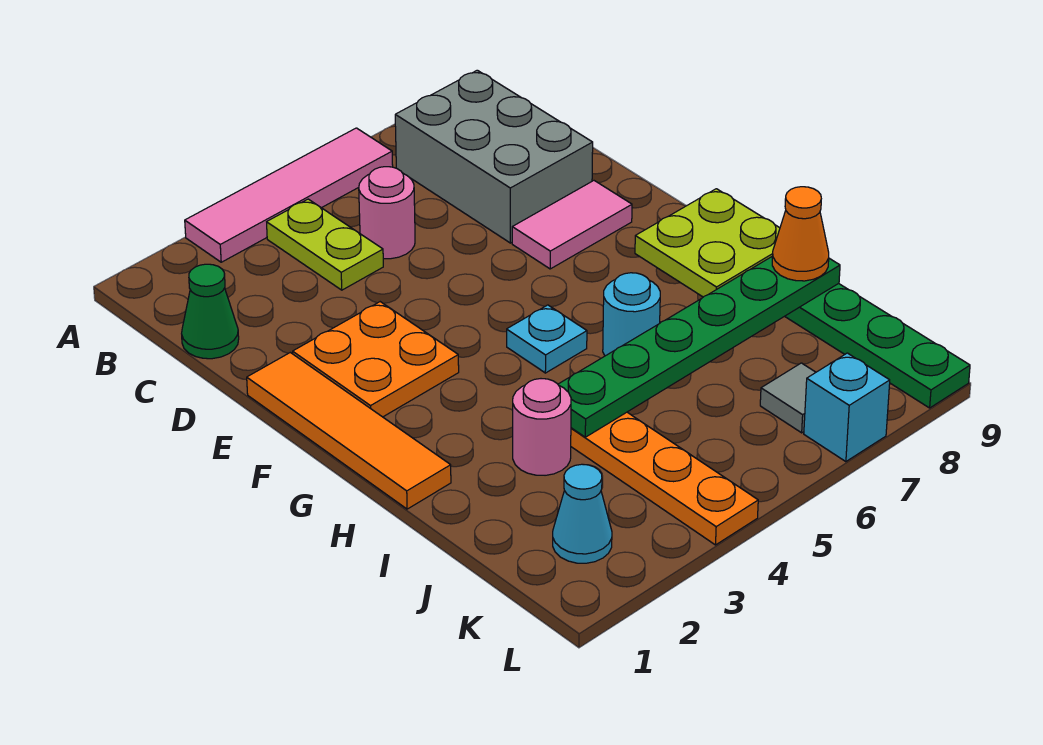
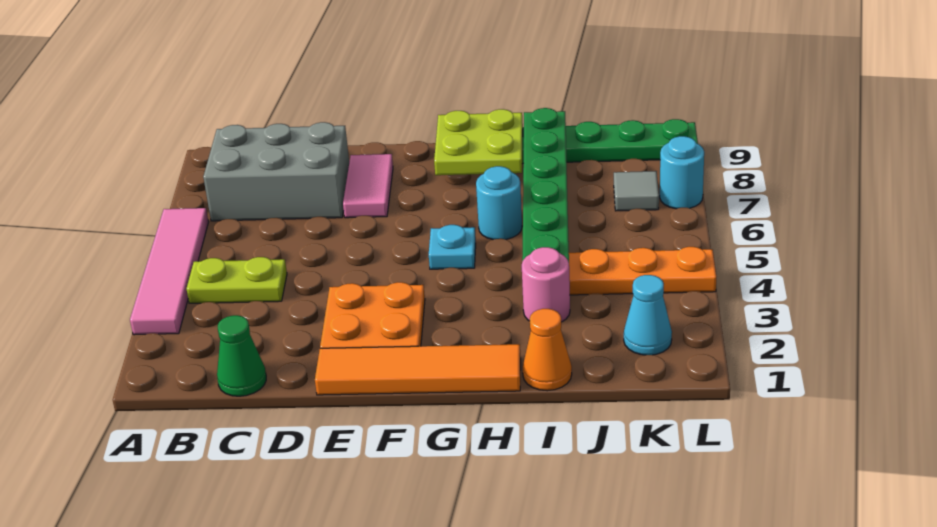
pink round brick C5 level 1 -> none
orange cone I9 level 3 -> orange cone I1 level 1
cyan brick L7 level 1 -> cyan round brick L7 level 1

